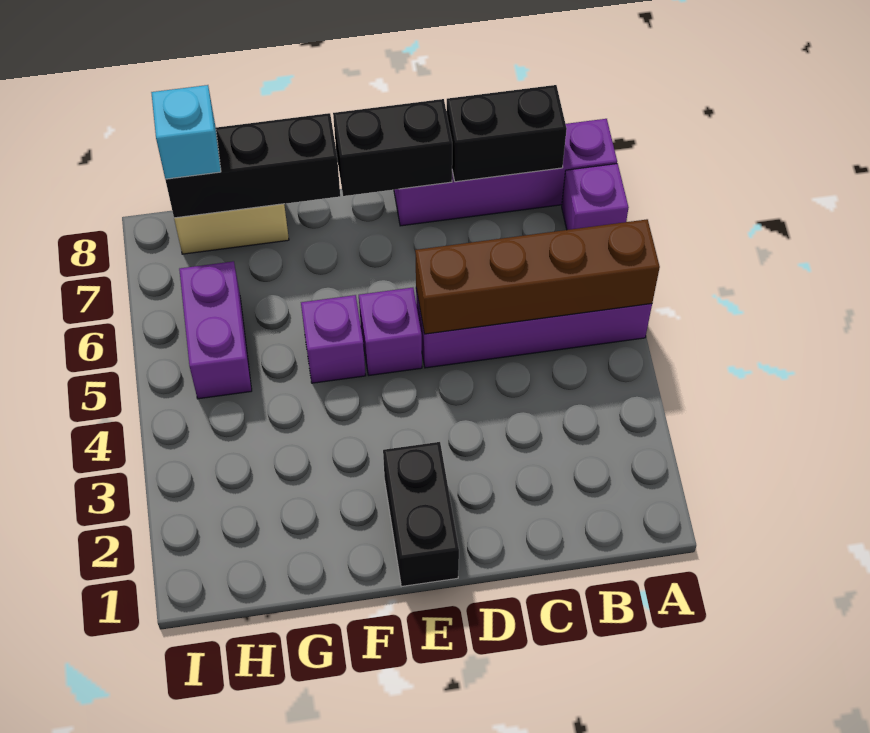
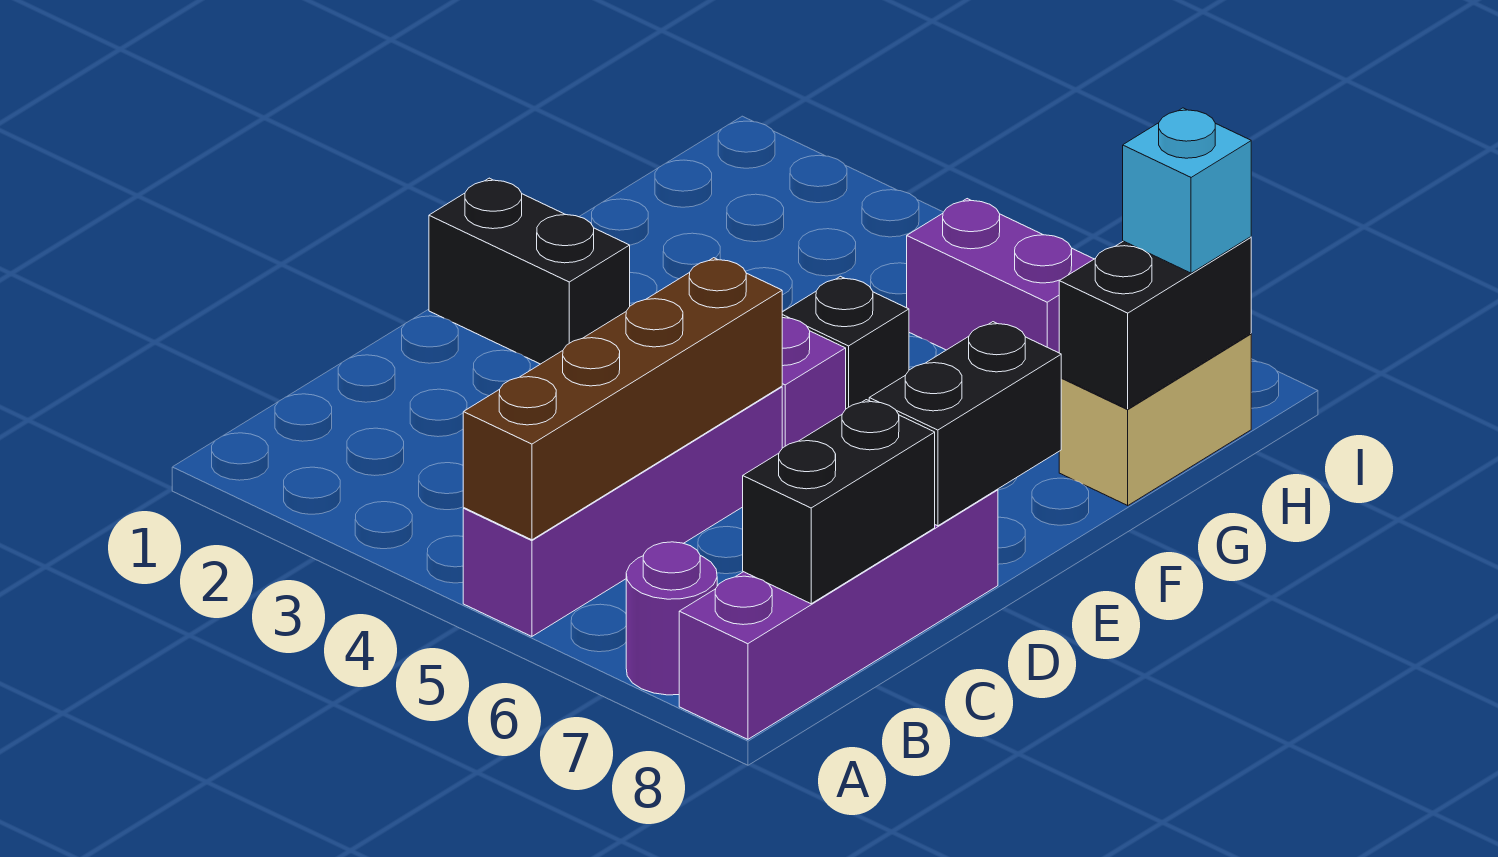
purple brick A7 level 1 -> purple round brick A7 level 1
purple brick F5 level 1 -> black brick F5 level 1
black brick F8:H8 level 2 -> black brick G8:H8 level 2

